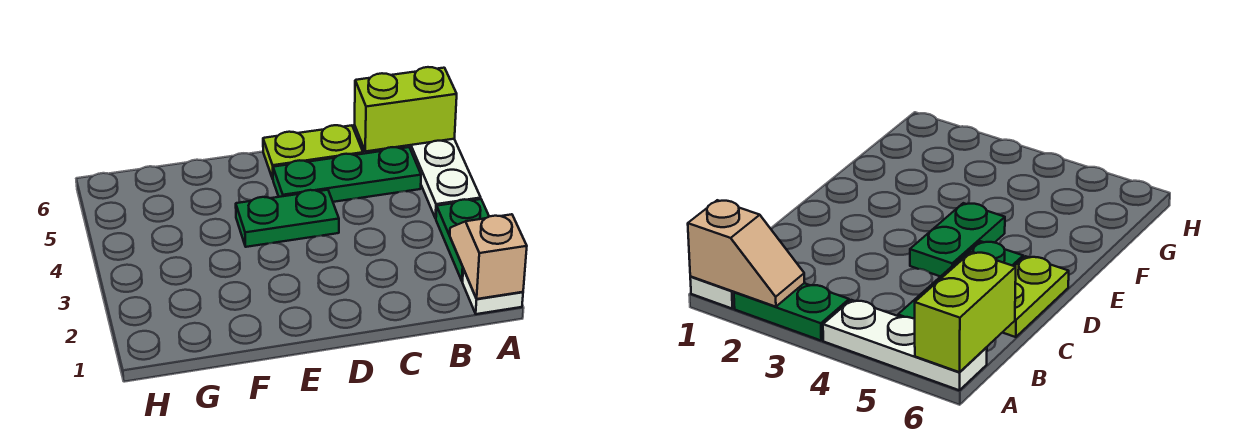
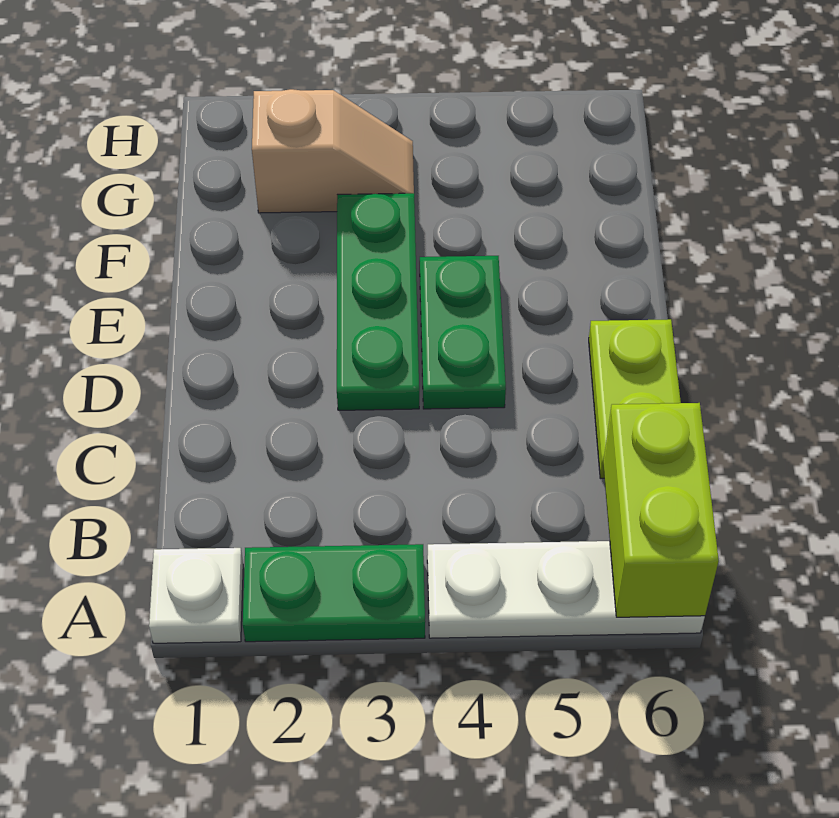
tan slope A1:A2 level 2 top 1 -> tan slope G2:G3 level 1 top 2
green plate B5:D5 level 1 -> green plate D3:F3 level 1

